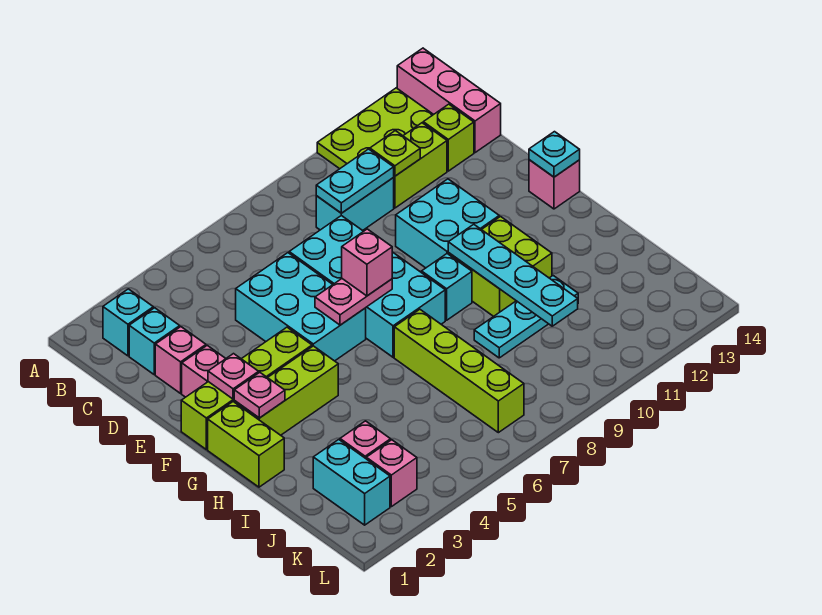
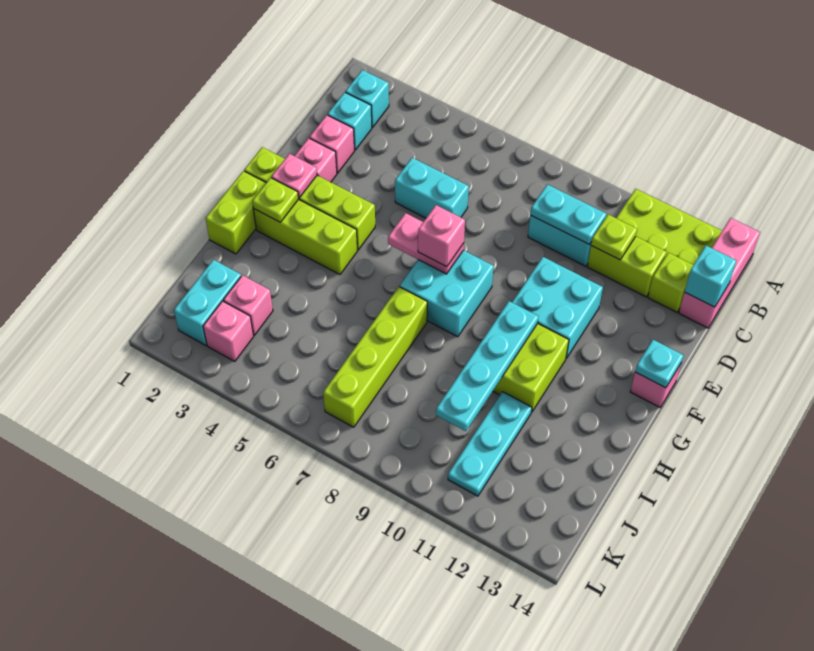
cyan brick D5:F6 level 1 -> cyan brick D5:D6 level 1
cyan brick D7:G8 level 1 -> cyan brick F7:G8 level 1
pink plate G2 level 2 -> lime plate G2 level 2
cyan brick G9 level 1 -> cyan brick C14 level 2
cyan plate I9:I11 level 1 -> cyan plate I11:K11 level 1

